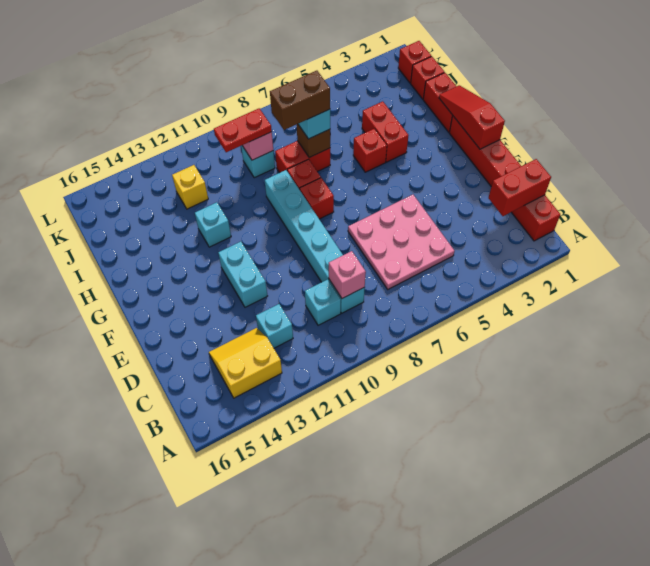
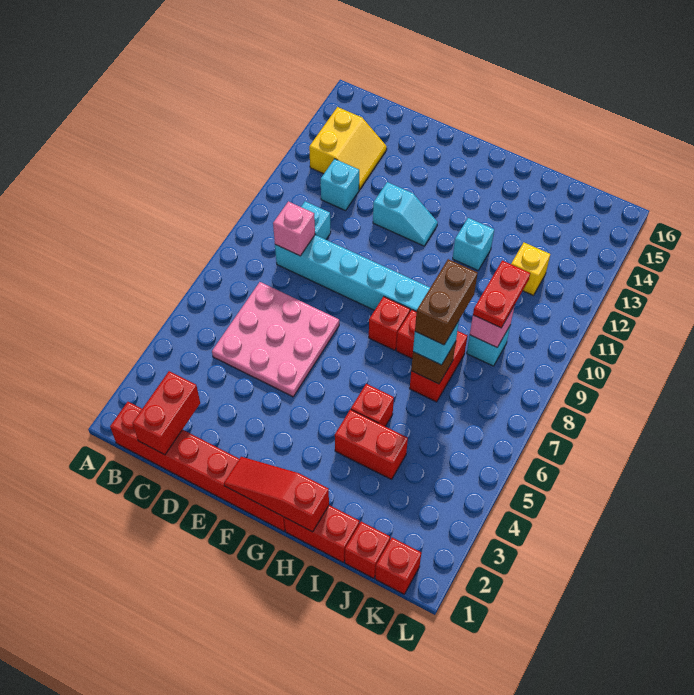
cyan brick E12:F12 level 1 -> cyan slope E12:F12 level 1 top E
red slope F1:H1 level 2 top F -> red slope F1:H1 level 2 top H

